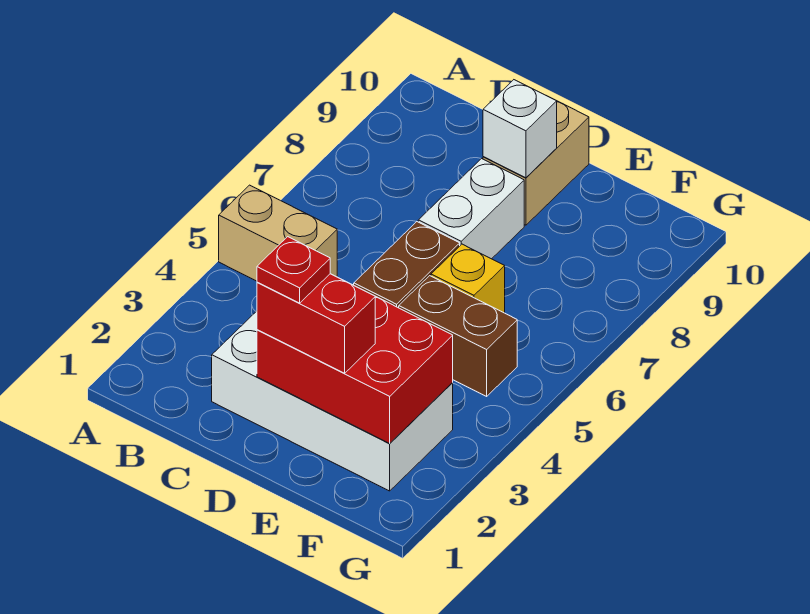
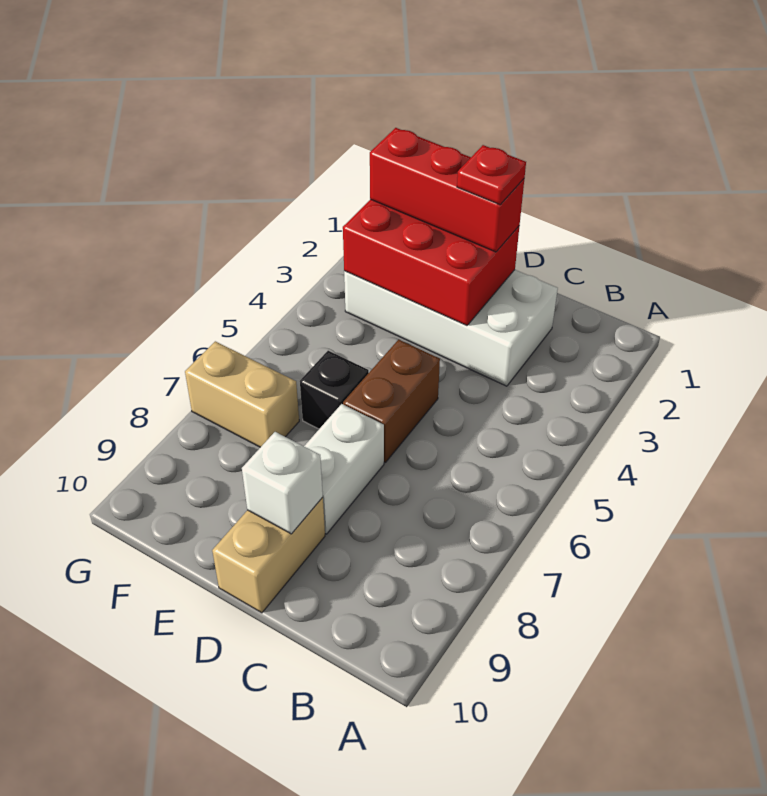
tan brick A5:B5 level 1 -> tan brick F7:G7 level 1
red brick D2:E2 level 3 -> red brick D2:F2 level 3
brown brick E5:F5 level 1 -> none
yellow brick E6 level 1 -> black brick E6 level 1

